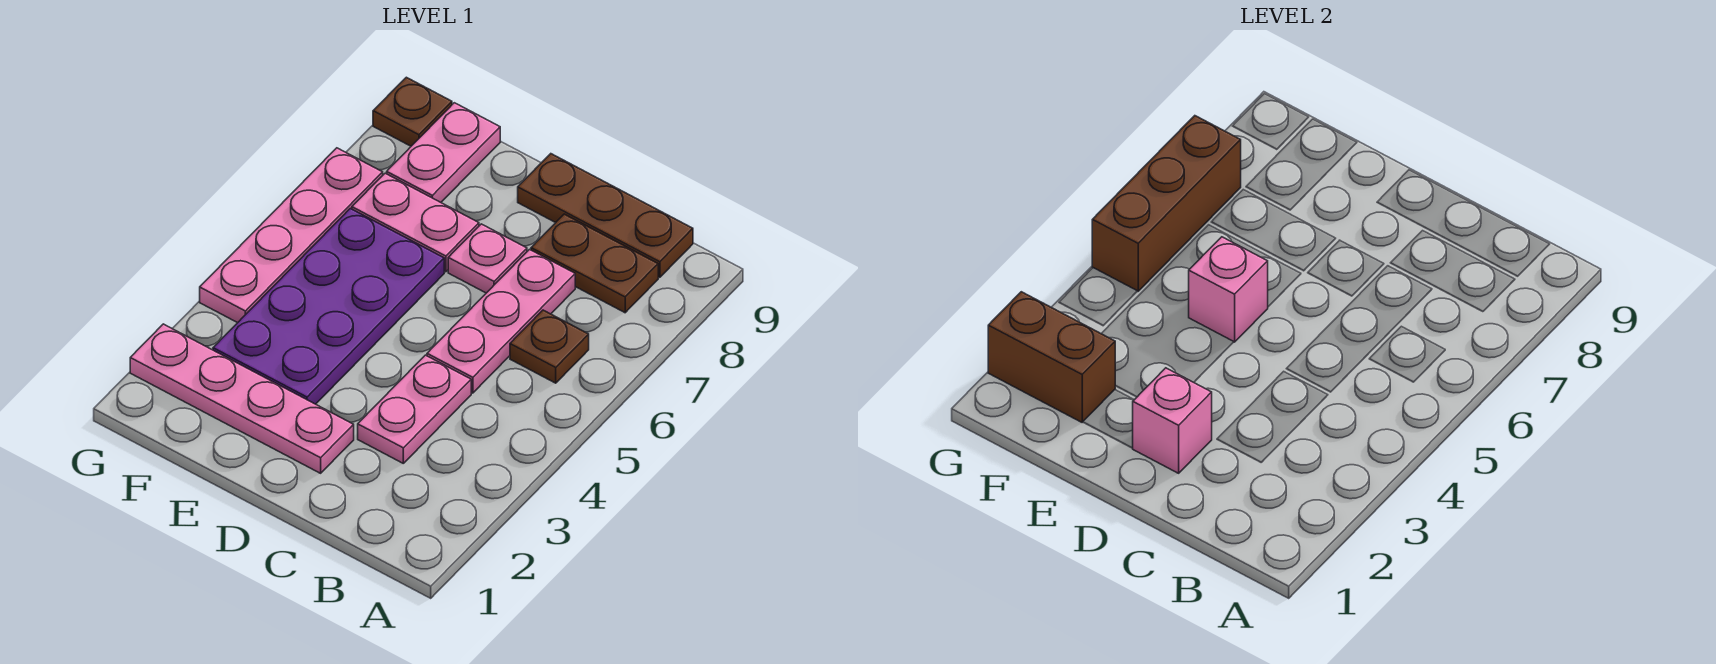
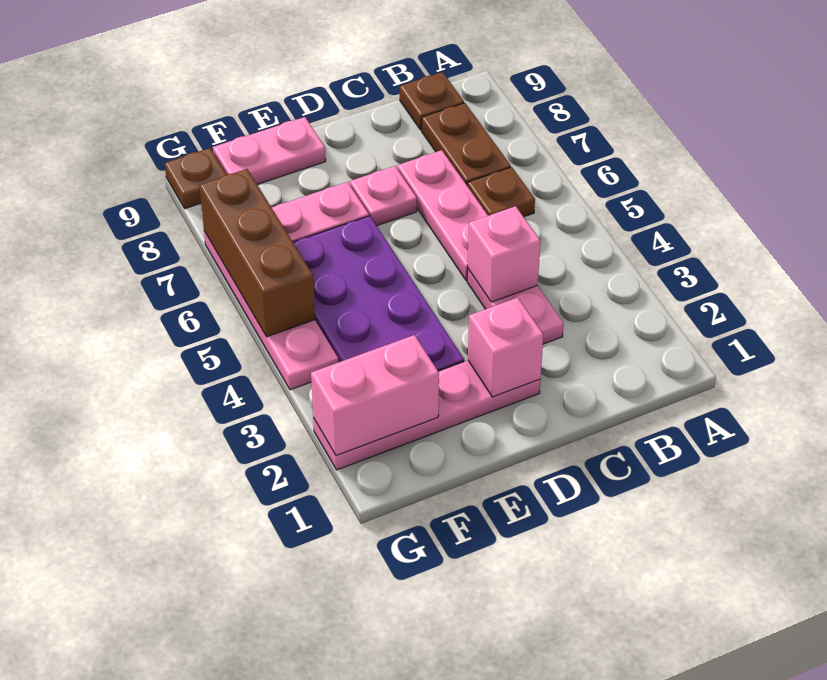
brown plate B8:C8 level 1 -> brown plate B7:B8 level 1
brown plate B9:D9 level 1 -> brown plate B9 level 1
pink brick E5 level 2 -> pink brick C4 level 2
brown brick F2:G2 level 2 -> pink brick F2:G2 level 2
pink plate F8:F9 level 1 -> pink plate E9:F9 level 1

